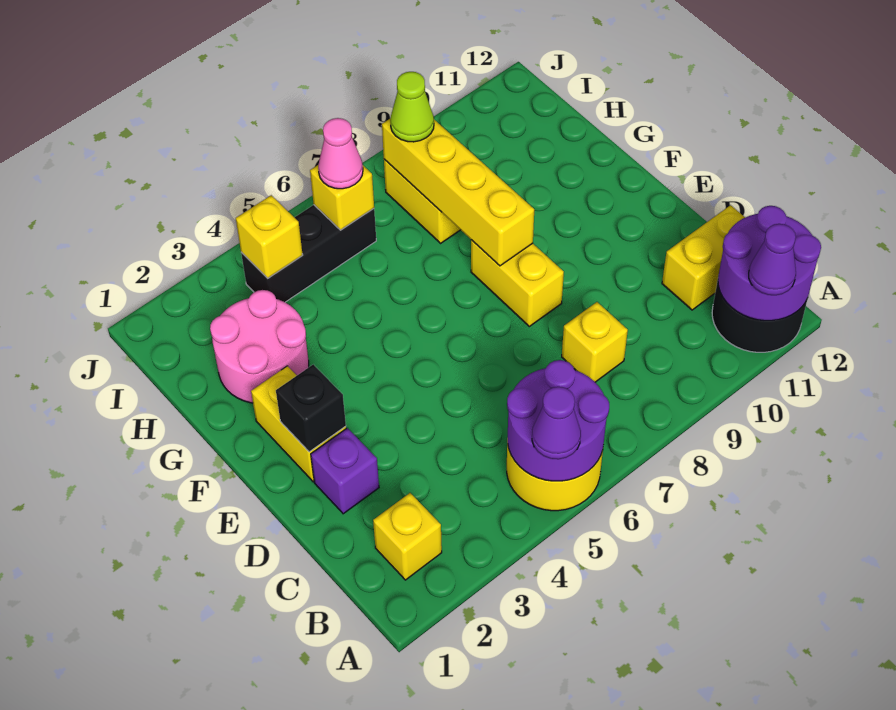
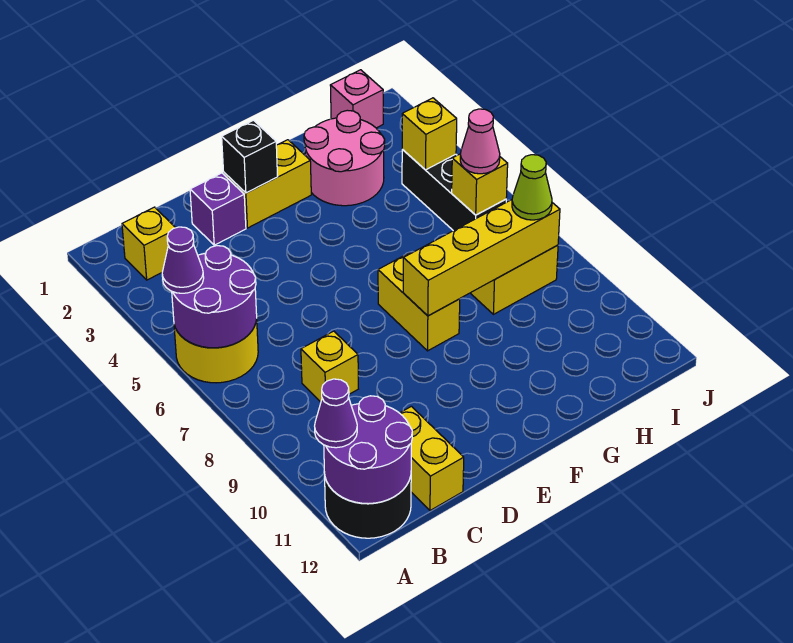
yellow brick E8:F8 level 1 -> yellow brick F7:F8 level 1
none -> pink brick I1 level 1

